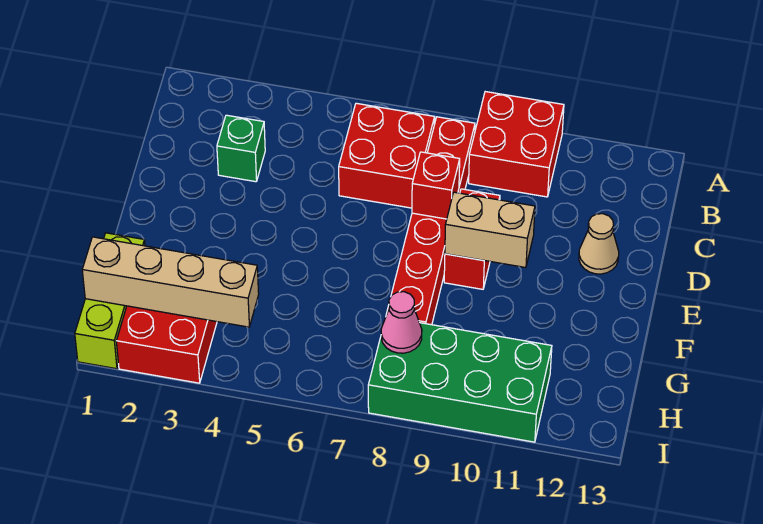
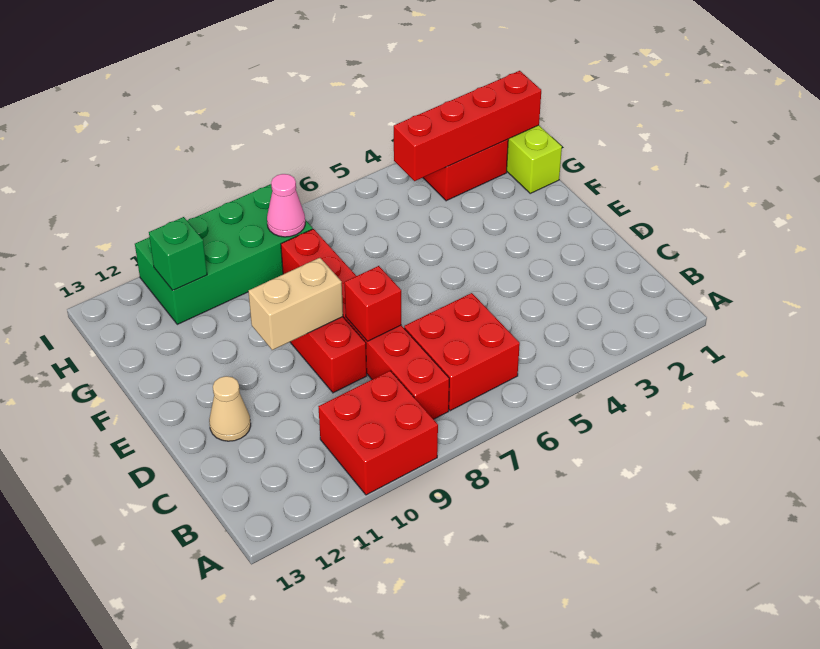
green brick C3 level 1 -> green brick H11 level 2
tan brick H1:H4 level 2 -> red brick H1:H4 level 2

